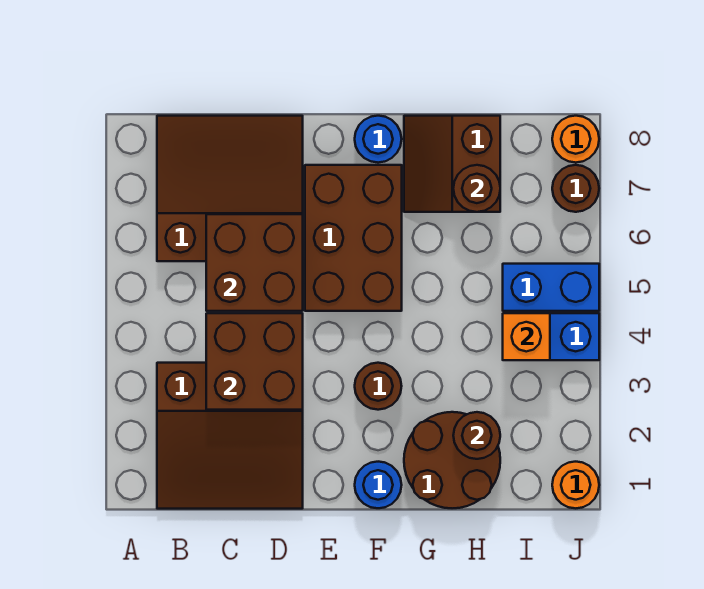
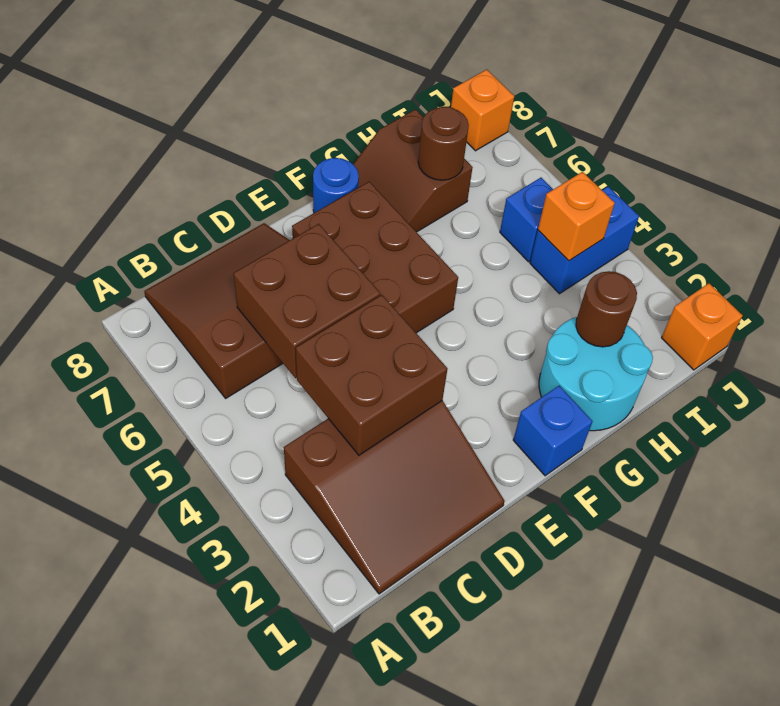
blue round brick F1 level 1 -> blue brick F1 level 1
brown round brick F3 level 1 -> none
brown round brick G1:H2 level 1 -> cyan round brick G1:H2 level 1
blue brick I5:J5 level 1 -> blue brick I5 level 1
orange round brick J1 level 1 -> orange brick J1 level 1
brown round brick J7 level 1 -> none
orange round brick J8 level 1 -> orange brick J8 level 1

